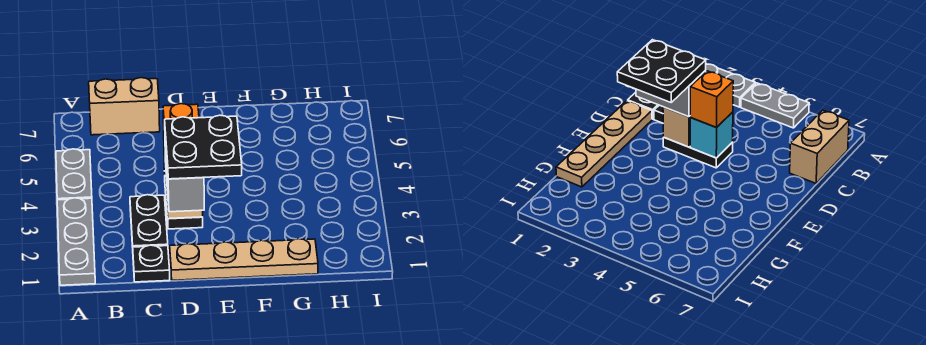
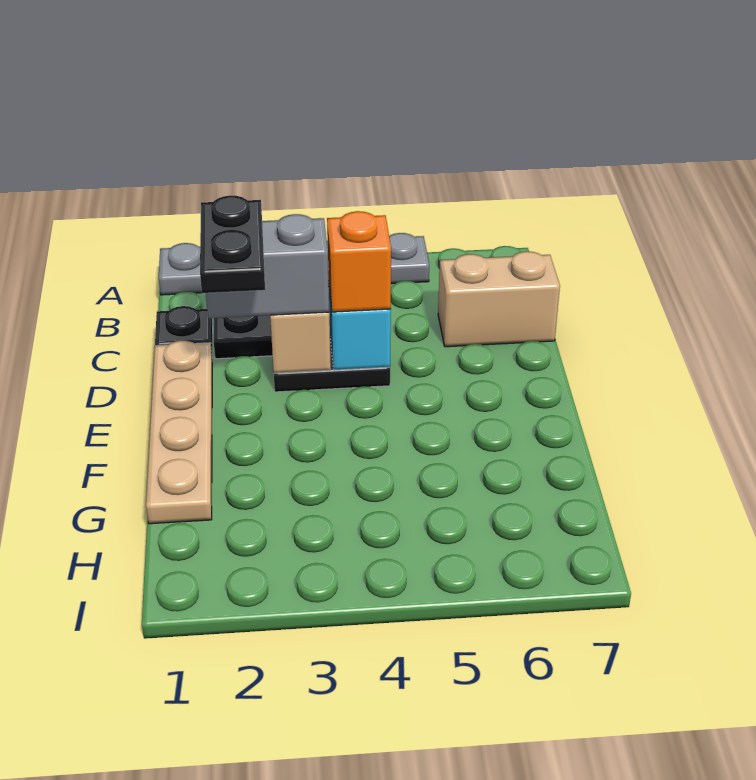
tan brick B7:C7 level 1 -> tan brick C6:C7 level 1
black plate D2:E3 level 4 -> black plate D2:E2 level 4

